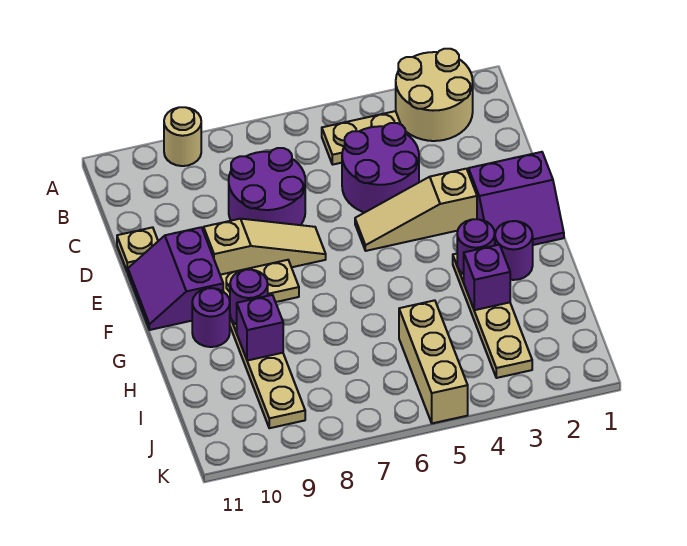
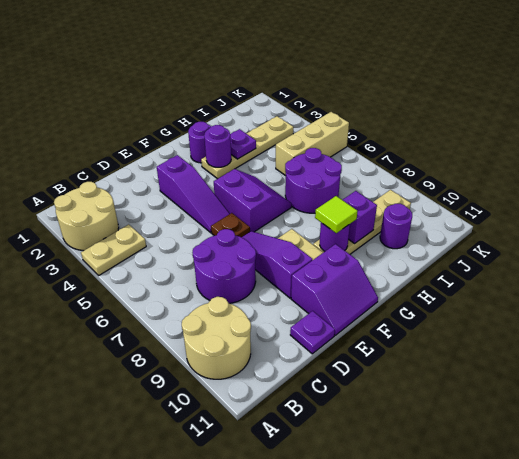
tan round brick A9 level 1 -> tan round brick A9:B10 level 1
tan plate B4:B5 level 1 -> tan plate A4:B4 level 1
purple round brick C4:D5 level 1 -> purple round brick H6:I7 level 1
tan plate D11 level 1 -> purple plate D11 level 1
purple slope E1:F2 level 1 top E -> purple slope F5:G6 level 1 top F
tan slope E3:E5 level 1 top 3 -> purple slope E3:E5 level 1 top 3
none -> brown plate E6 level 1
tan slope E7:E9 level 1 top 9 -> purple slope E7:E9 level 1 top 9
none -> lime tile G9 level 3
purple round brick G10 level 1 -> purple round brick I10 level 1
purple brick H3 level 2 -> purple plate H3 level 2

